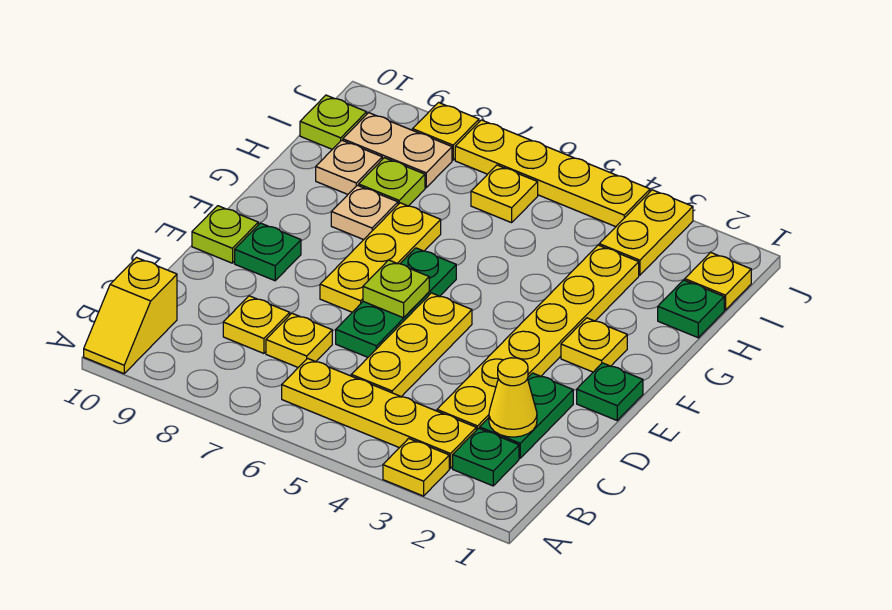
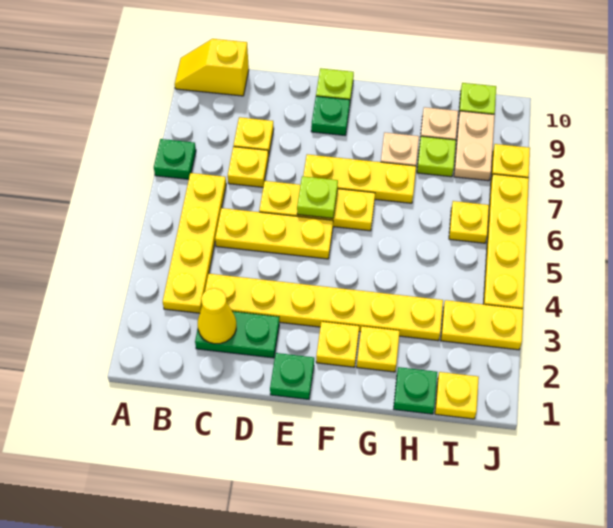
yellow plate A3 level 1 -> yellow plate G2 level 1
green plate B2 level 1 -> green plate A7 level 1
green plate D6:F6 level 1 -> yellow plate D6:F6 level 1

